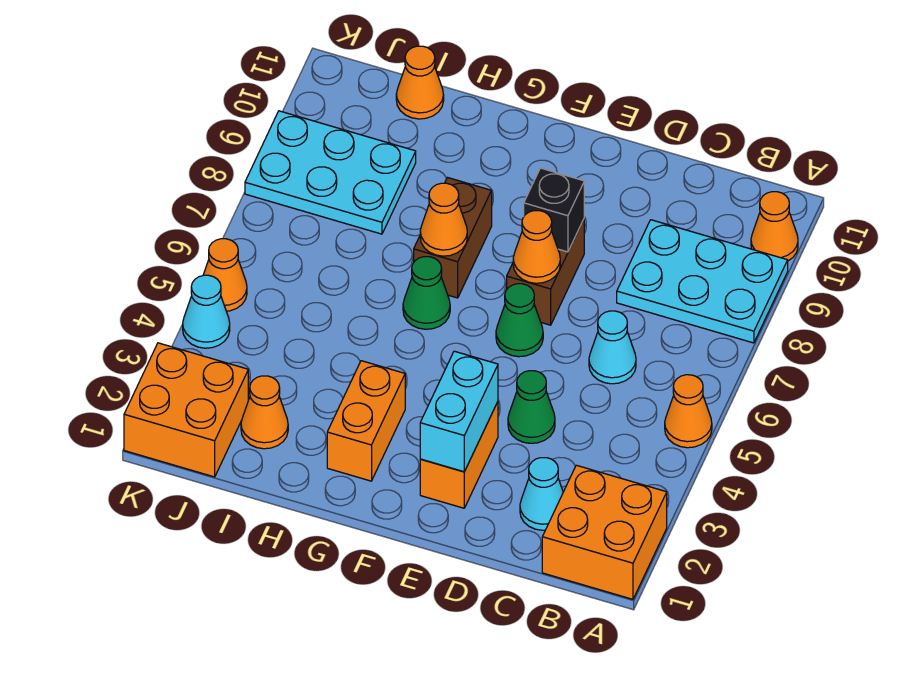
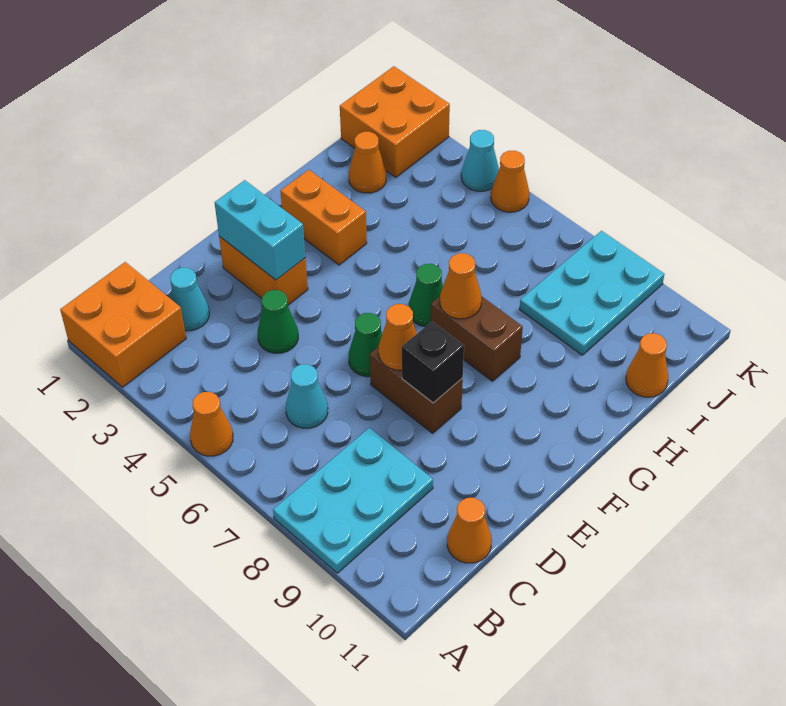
orange cone A10 level 1 -> orange cone C11 level 1

